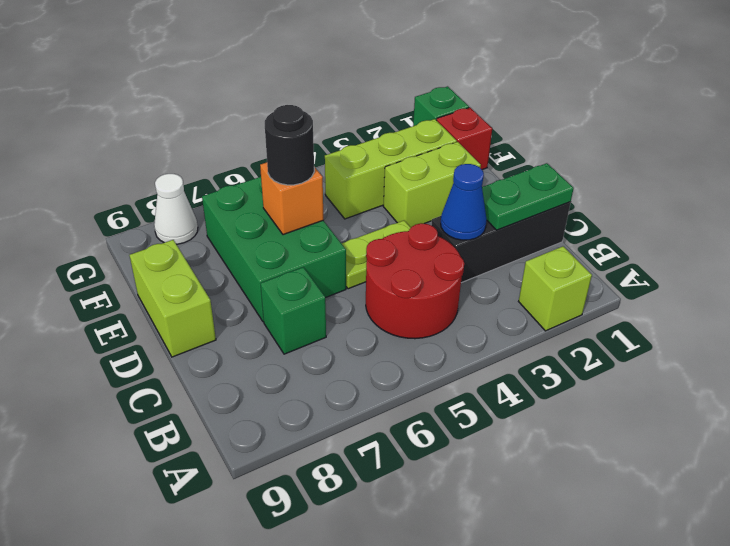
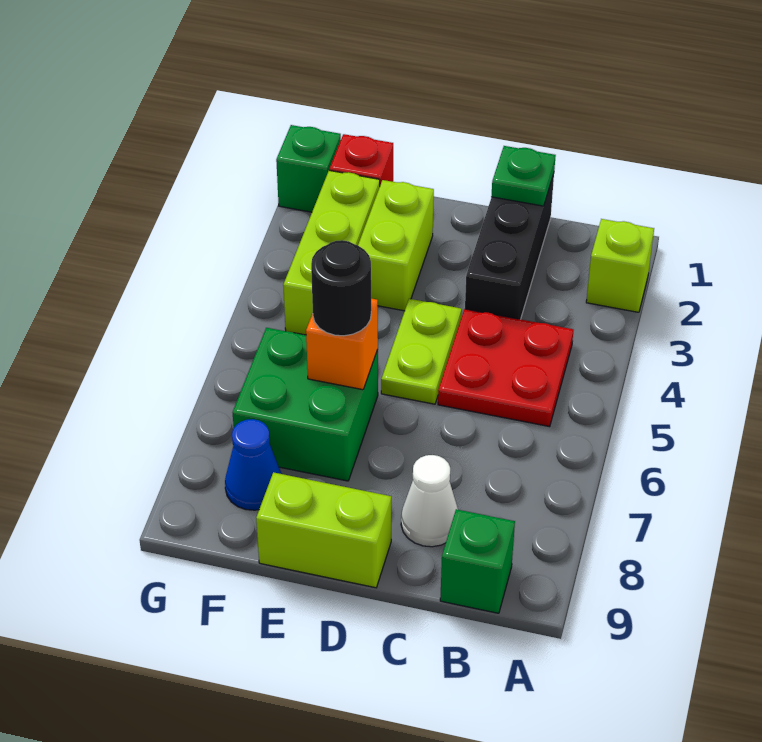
red round brick B4:C5 level 1 -> red plate B4:C5 level 1
green plate C1:C2 level 2 -> green plate C1 level 2
blue cone C3 level 2 -> blue cone F8 level 1
green brick C7 level 1 -> green brick B9 level 1
green brick D6:F7 level 1 -> green brick E6:F7 level 1
white cone G8 level 1 -> white cone C8 level 1

